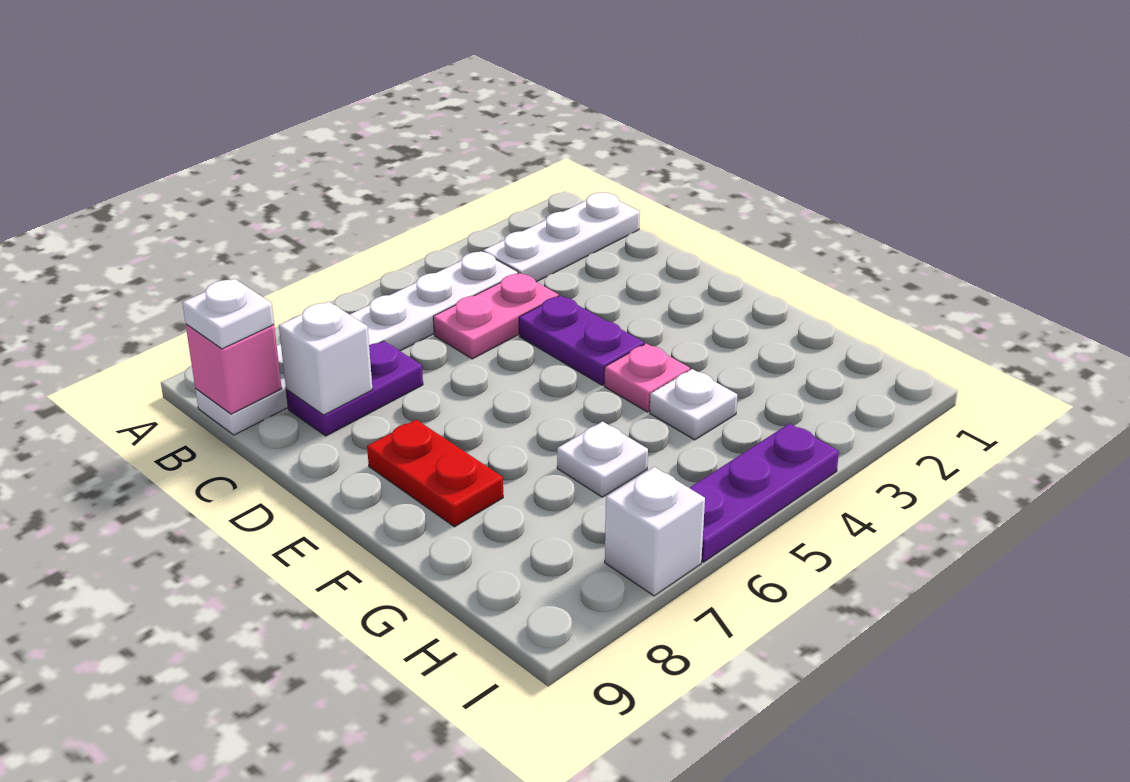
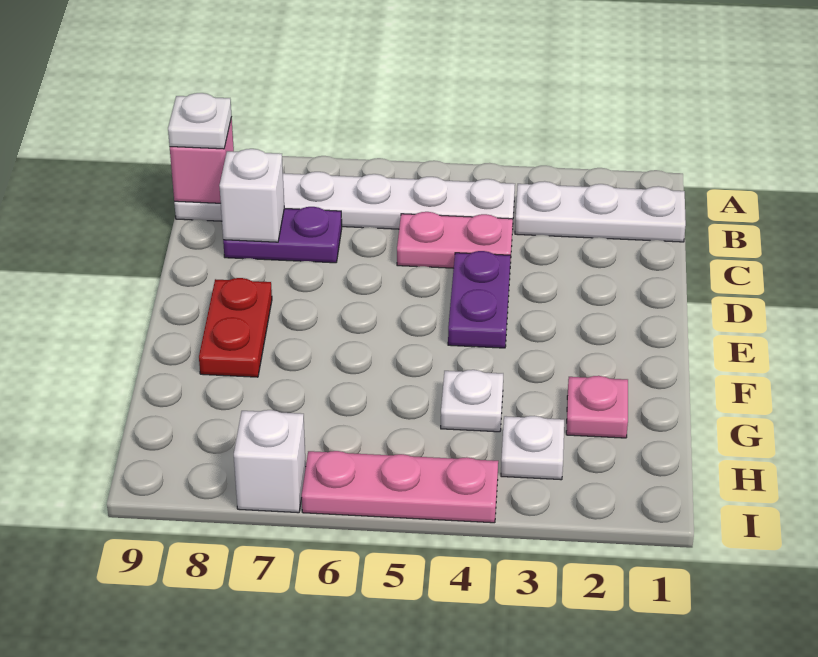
pink plate F4 level 1 -> pink plate G2 level 1
white plate G6 level 1 -> white plate H3 level 1
purple plate I4:I6 level 1 -> pink plate I4:I6 level 1

